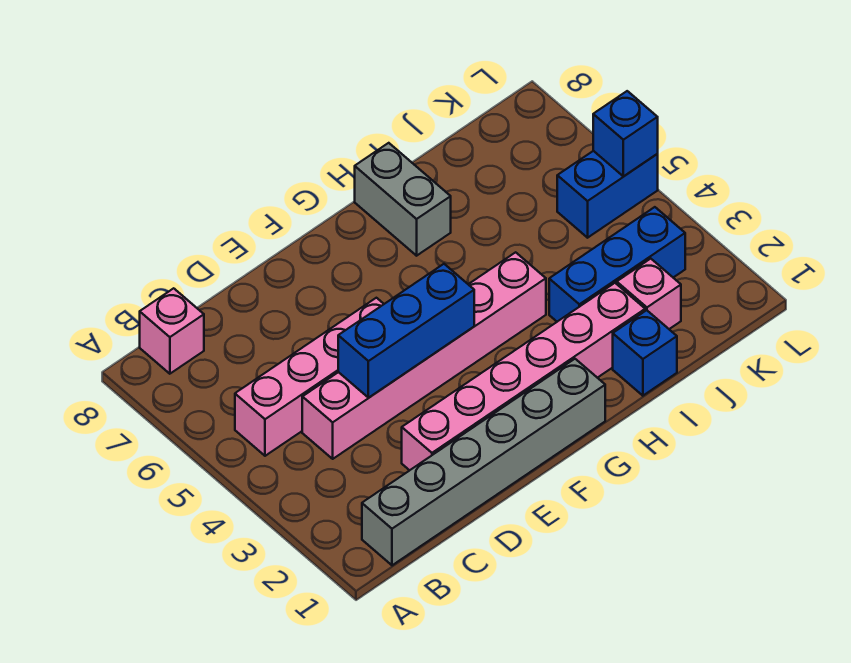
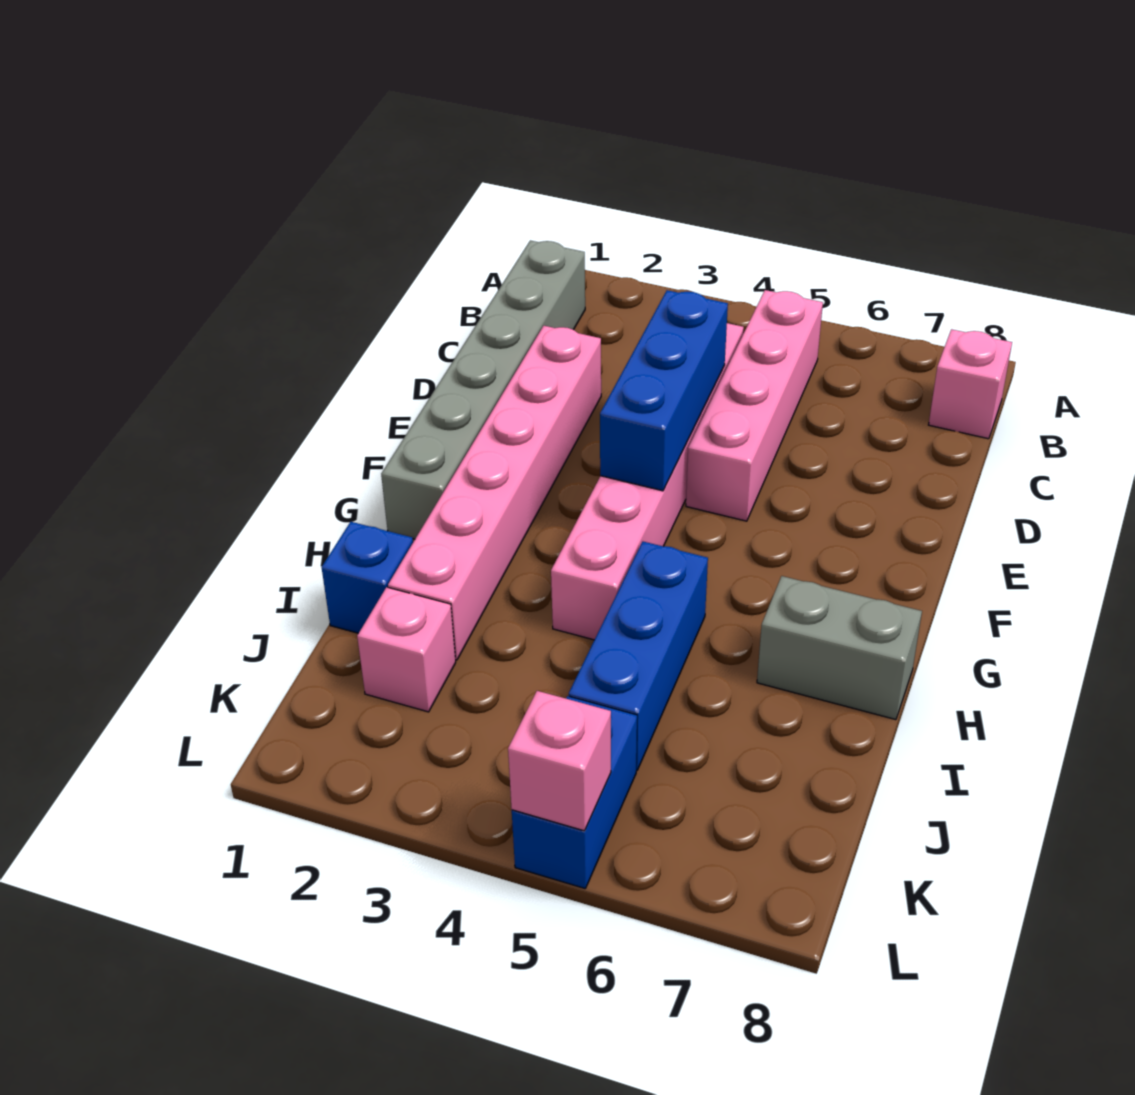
blue brick I3:K3 level 1 -> blue brick H5:J5 level 1
blue brick L5 level 2 -> pink brick L5 level 2

